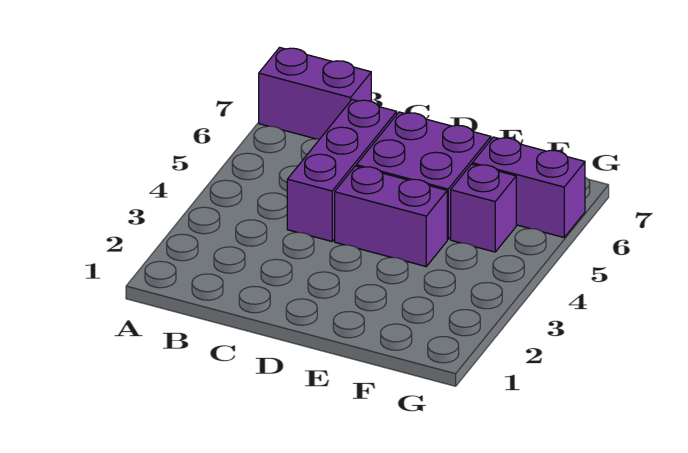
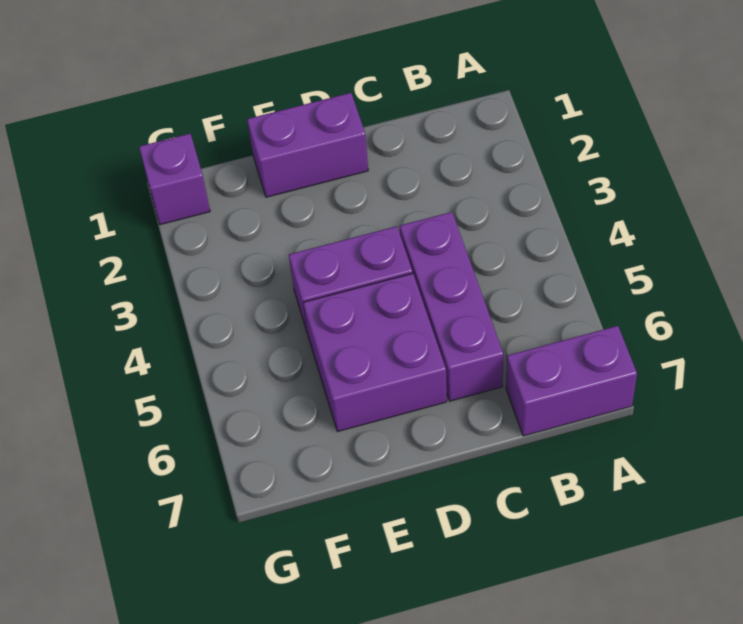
purple brick F5 level 1 -> purple brick G1 level 1
purple brick F6:G6 level 1 -> purple brick D1:E1 level 1

